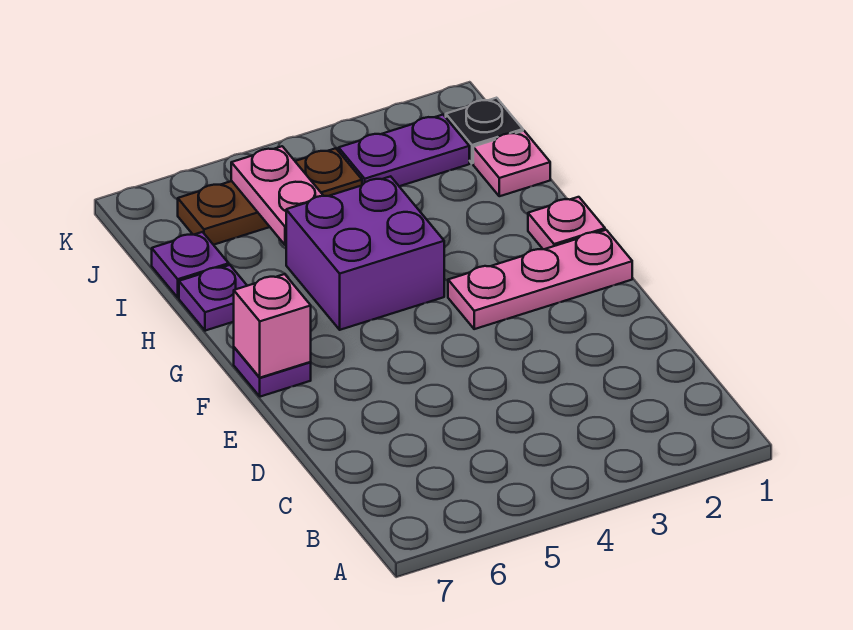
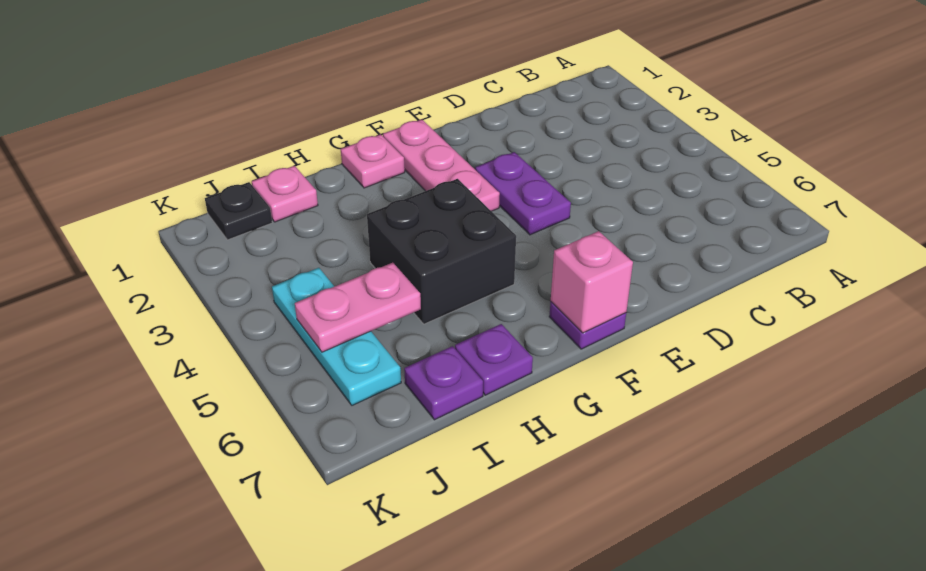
purple brick G4:H5 level 1 -> black brick G4:H5 level 1
purple plate J2:J3 level 1 -> purple plate E3:E4 level 1
brown plate J4:J6 level 1 -> cyan plate J4:J6 level 1

